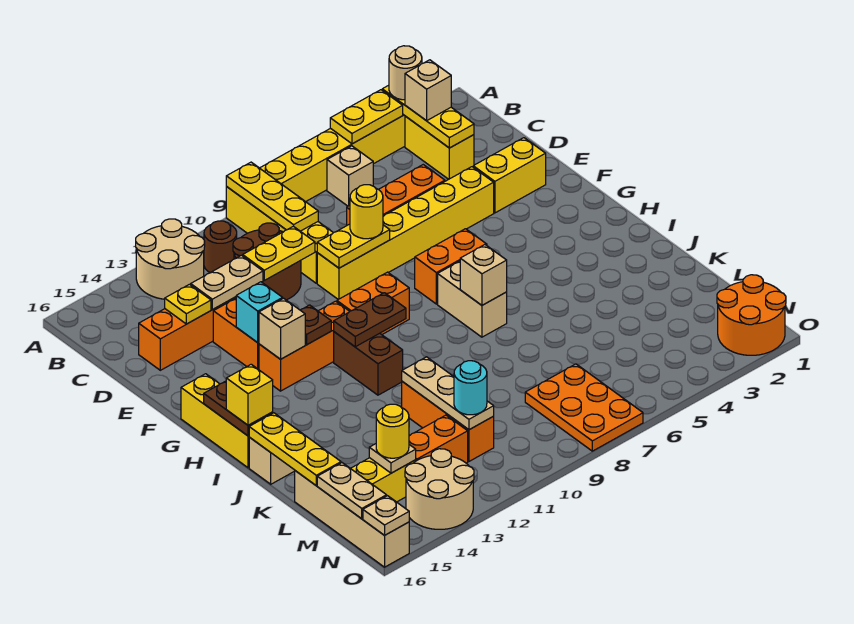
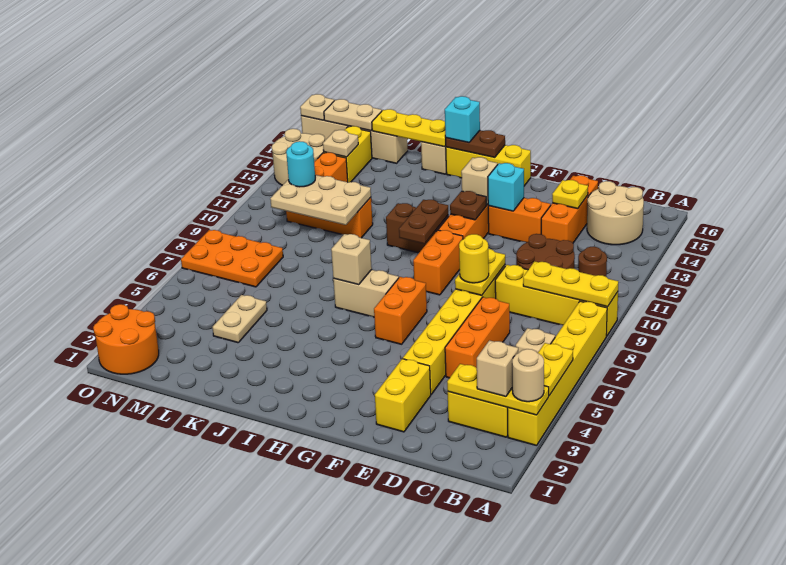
tan round brick A12:B13 level 1 -> tan round brick B14:C15 level 1
yellow plate D10:D11 level 2 -> none
tan plate D12:D13 level 2 -> tan plate L4:L5 level 1
yellow brick I16 level 3 -> cyan brick I16 level 3
tan plate K11:M11 level 2 -> tan plate K10:M11 level 2
yellow round brick M14 level 3 -> none

